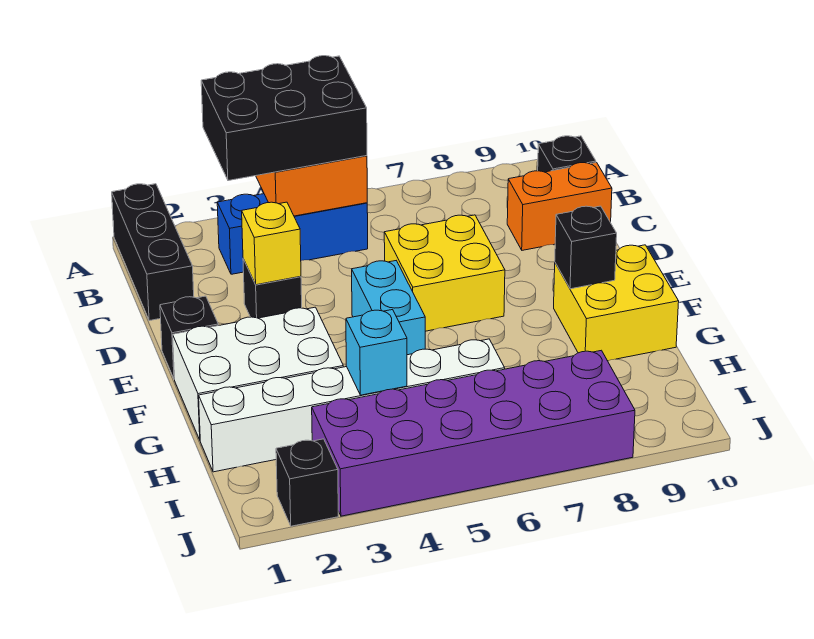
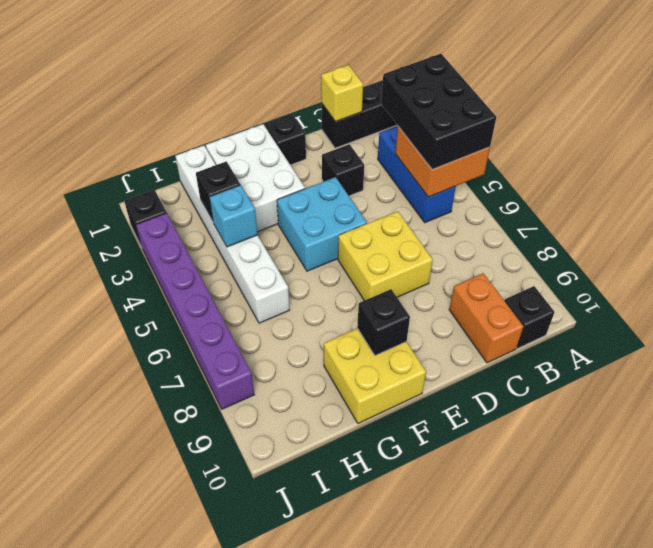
yellow brick D3 level 2 -> yellow brick C1 level 2
cyan brick E5:F5 level 1 -> cyan brick E4:F5 level 1
none -> black brick H3 level 2
purple brick I3:J8 level 1 -> purple brick J3:J8 level 1

